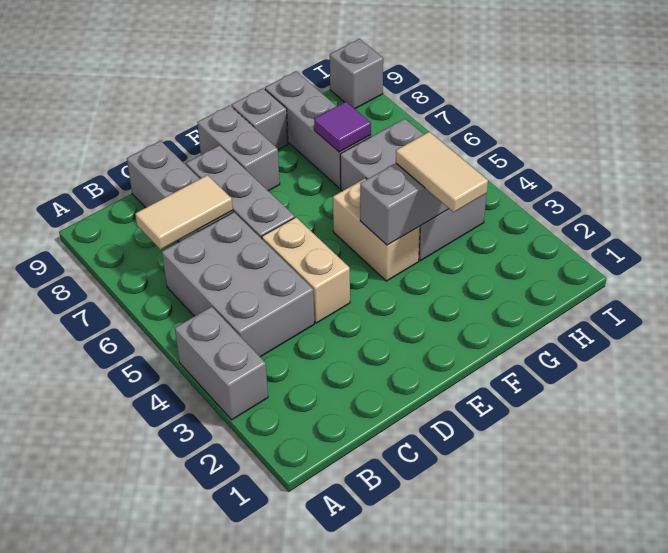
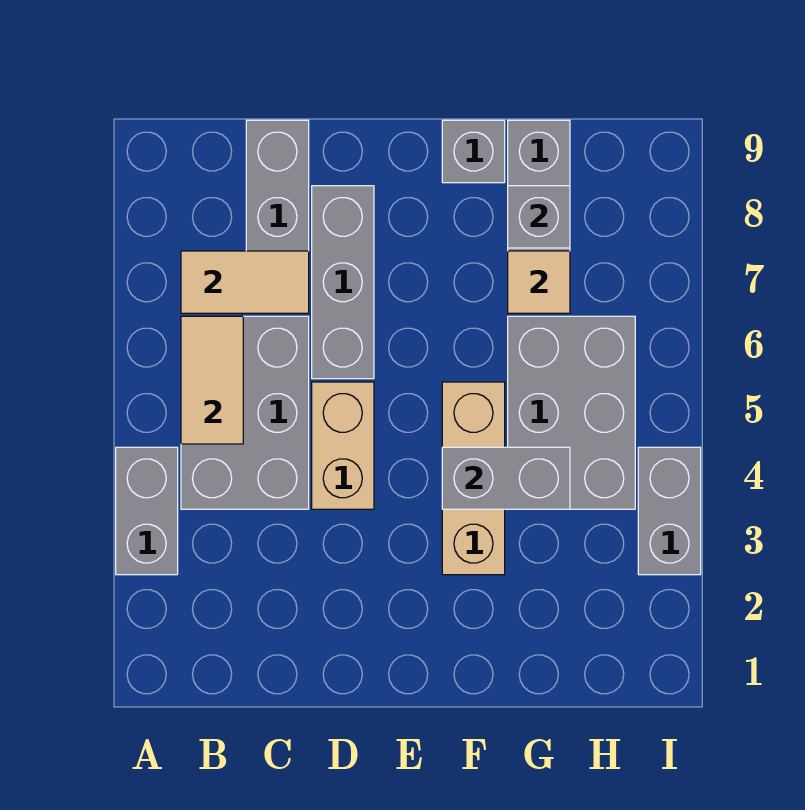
grey brick E8:E9 level 1 -> grey brick I3:I4 level 1
tan brick F4:F5 level 1 -> tan brick F3:F5 level 1
tan tile G3:G4 level 3 -> tan tile B5:B6 level 2
purple tile G7 level 2 -> tan tile G7 level 2
grey brick I9 level 1 -> grey brick G8 level 2

